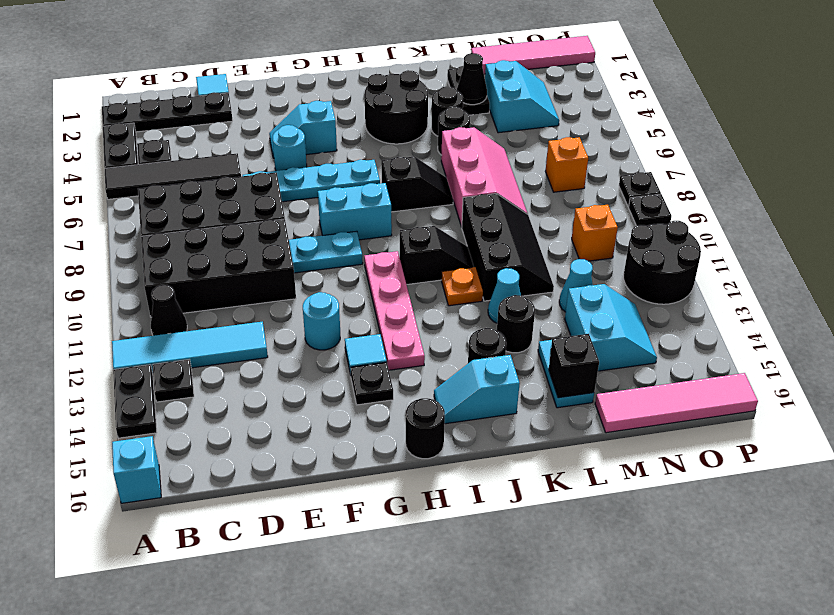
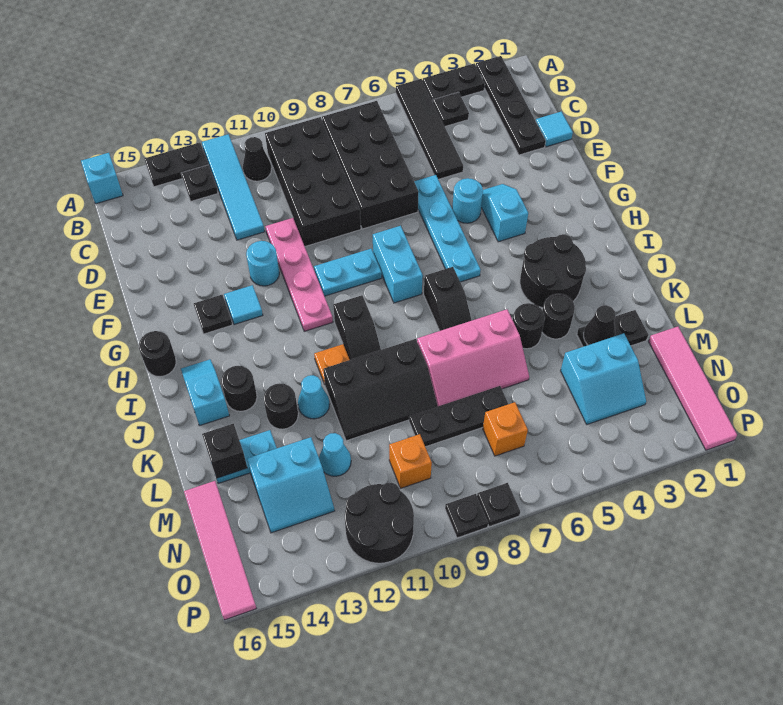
cyan plate F9:G9 level 1 -> cyan plate G9:G10 level 1
pink plate H10:H13 level 1 -> pink plate E11:H11 level 1
none -> black plate M7:M9 level 1

